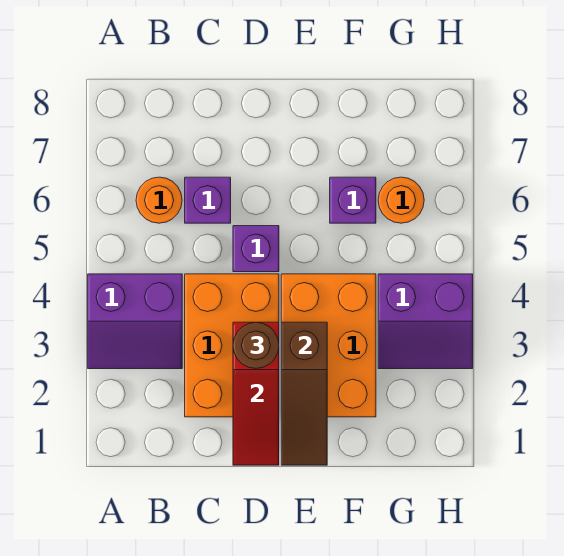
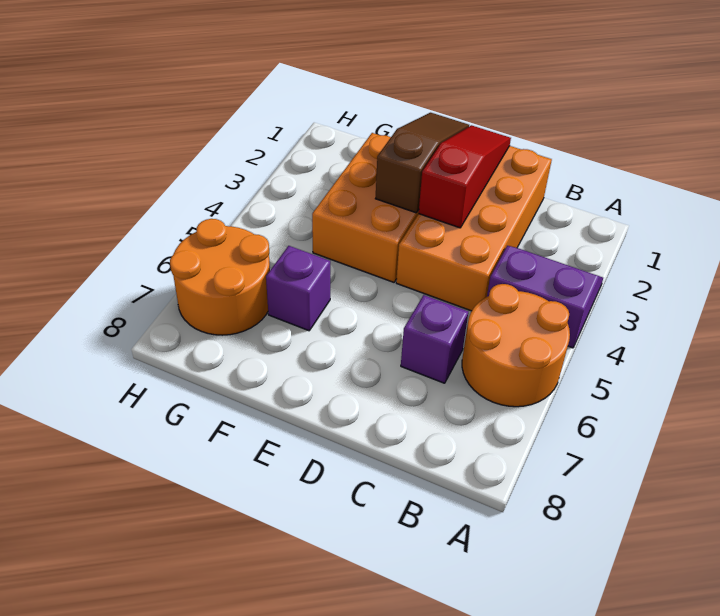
orange round brick B6 level 1 -> orange round brick A5:B6 level 1
orange brick C2:D4 level 1 -> orange brick C1:D4 level 1
brown round brick D3 level 3 -> none
purple brick D5 level 1 -> none
purple slope G3:H4 level 1 top 4 -> none
orange round brick G6 level 1 -> orange round brick G6:H7 level 1

